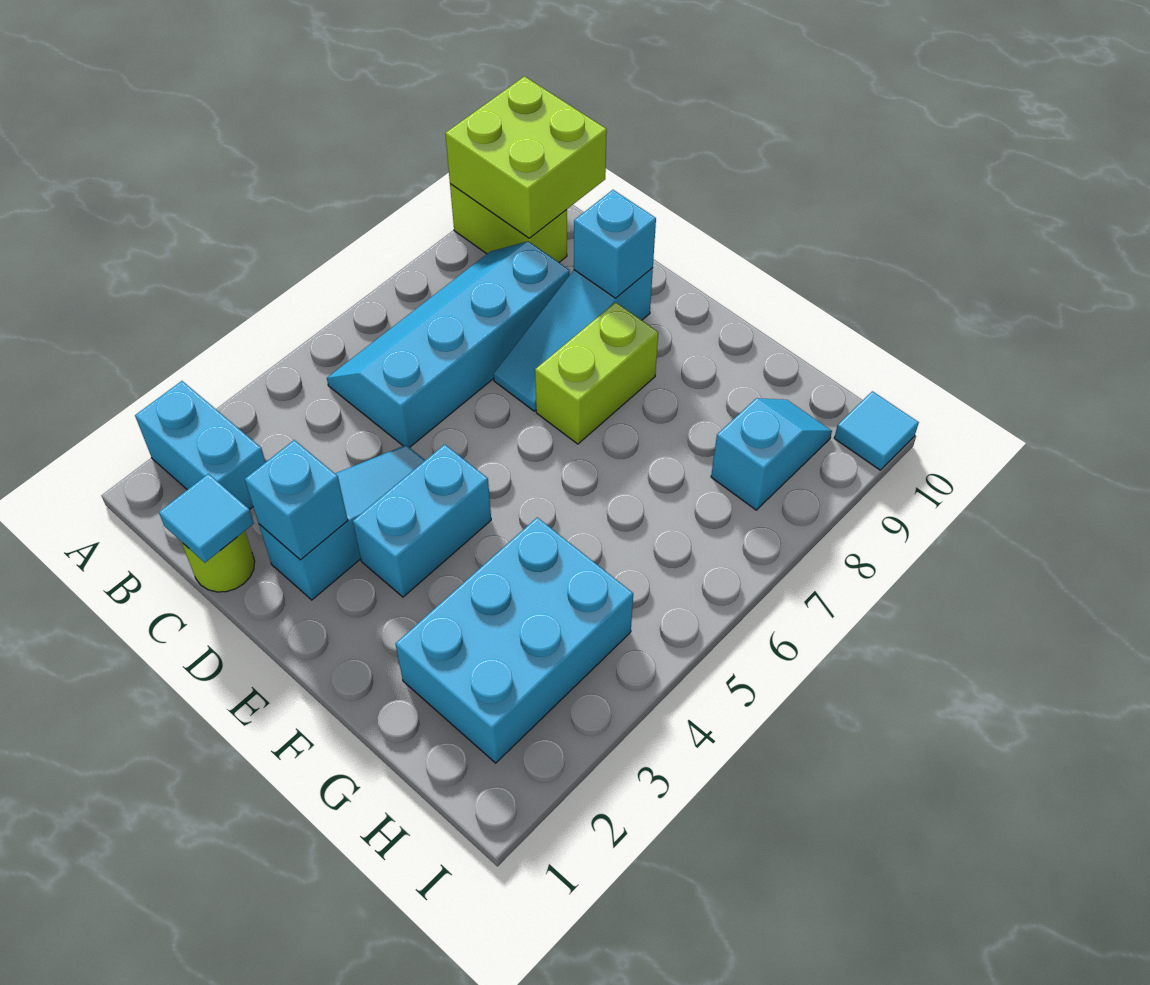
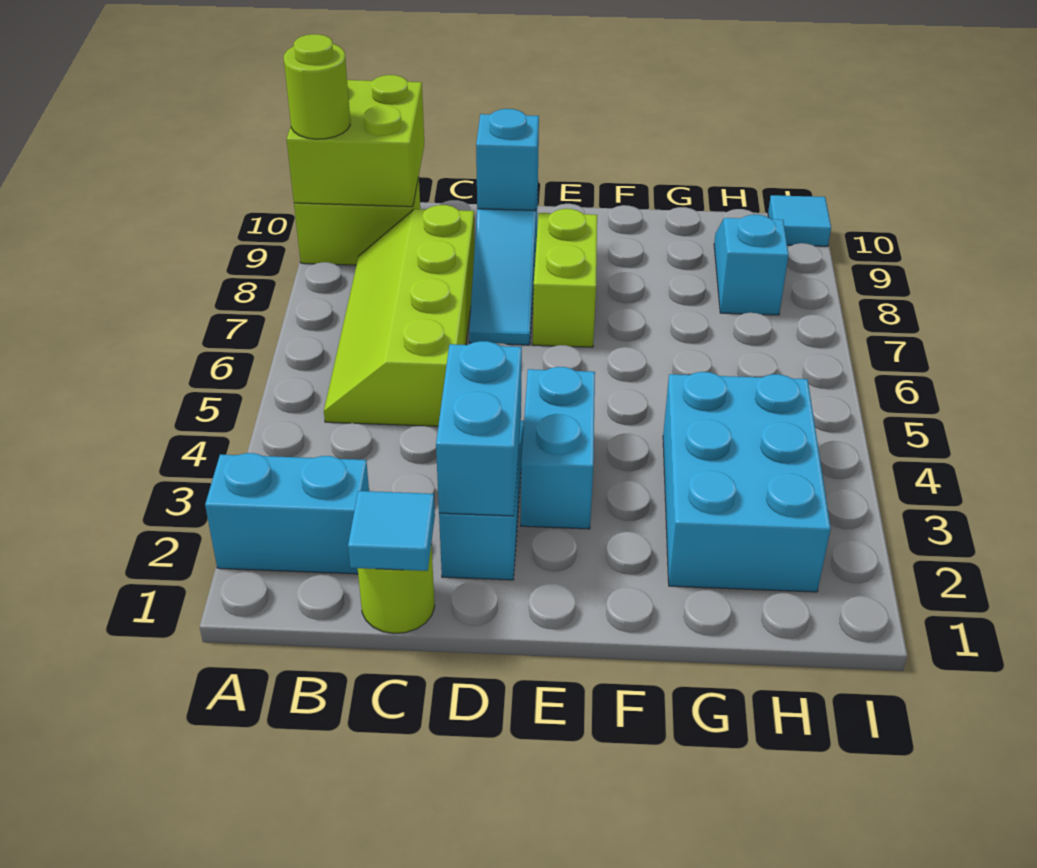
none -> lime round brick A9 level 3
cyan slope B5:C8 level 1 top C -> lime slope B5:C8 level 1 top C
cyan brick D2 level 2 -> cyan brick D2:D3 level 2

